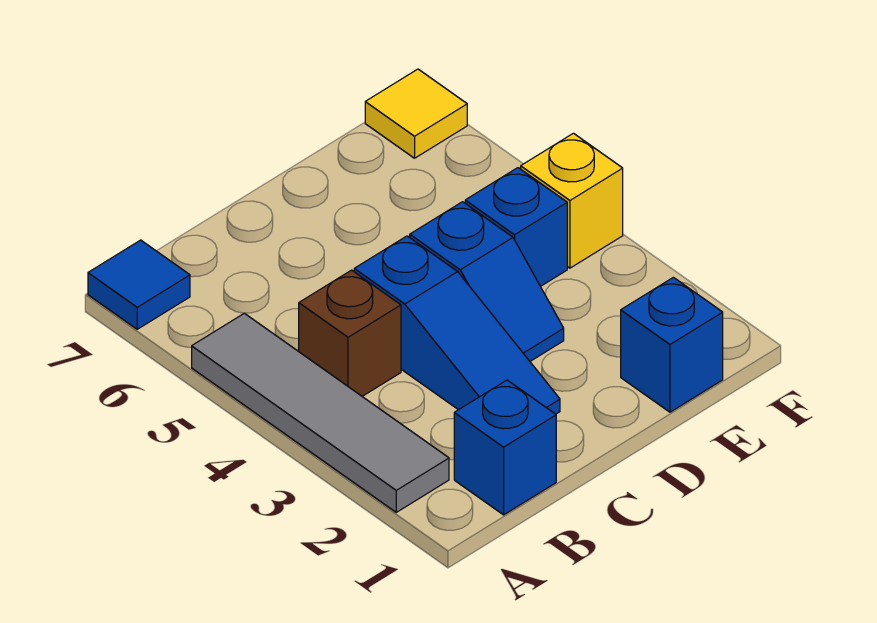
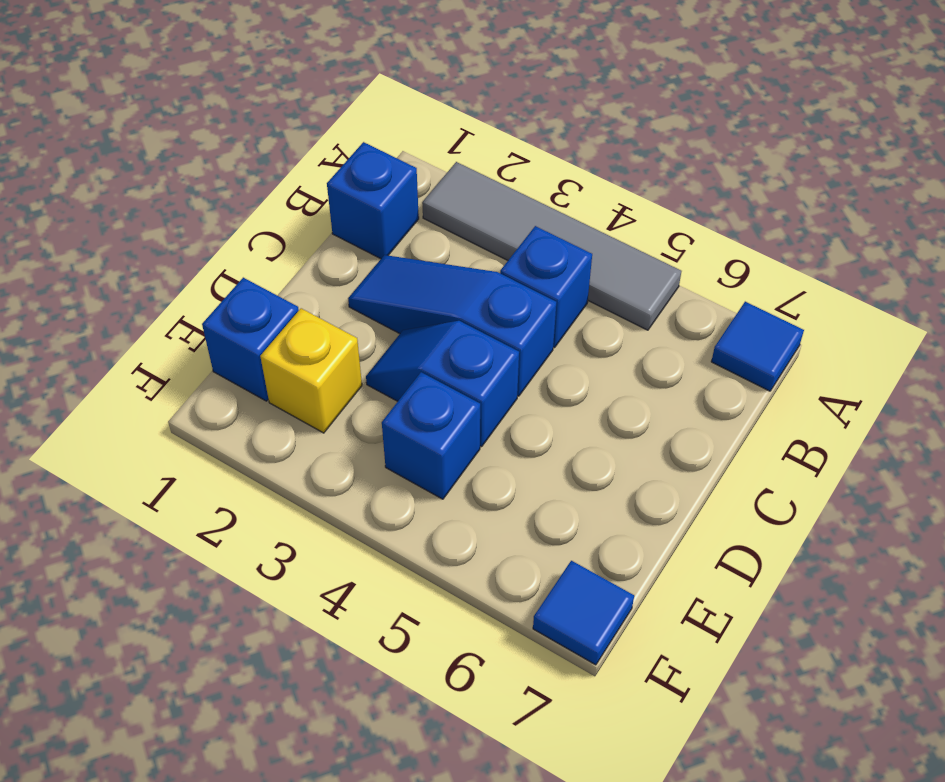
brown brick B4 level 1 -> blue brick B4 level 1
yellow brick F4 level 1 -> yellow brick E2 level 1
yellow tile F7 level 1 -> blue tile F7 level 1

